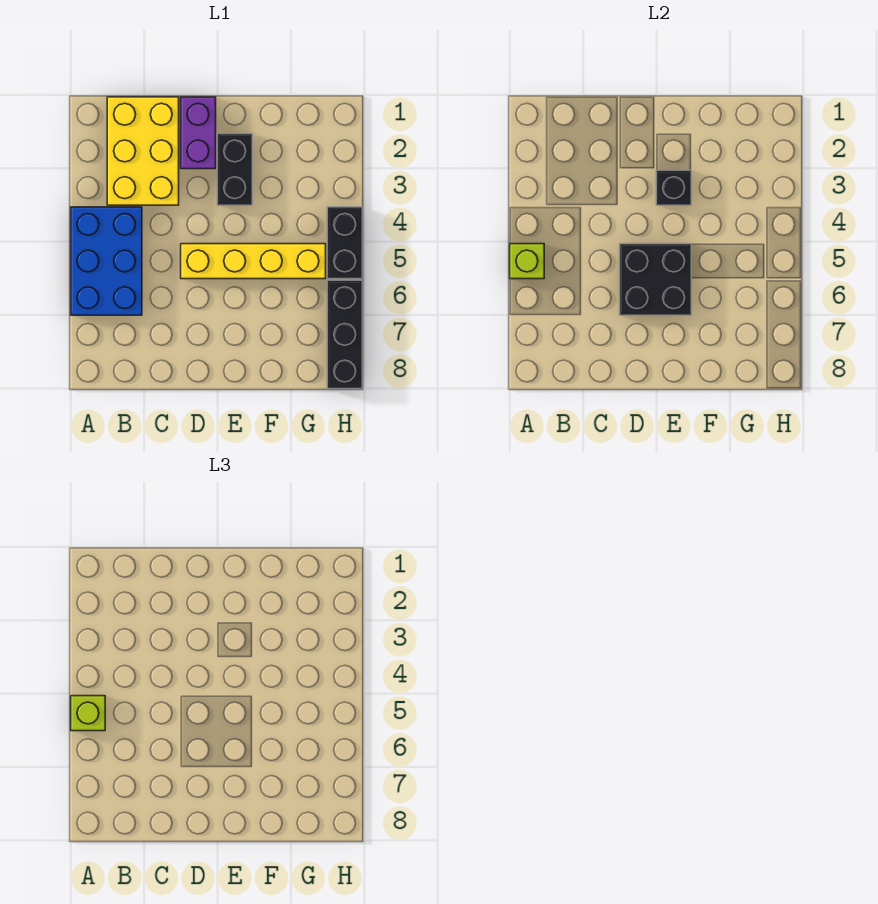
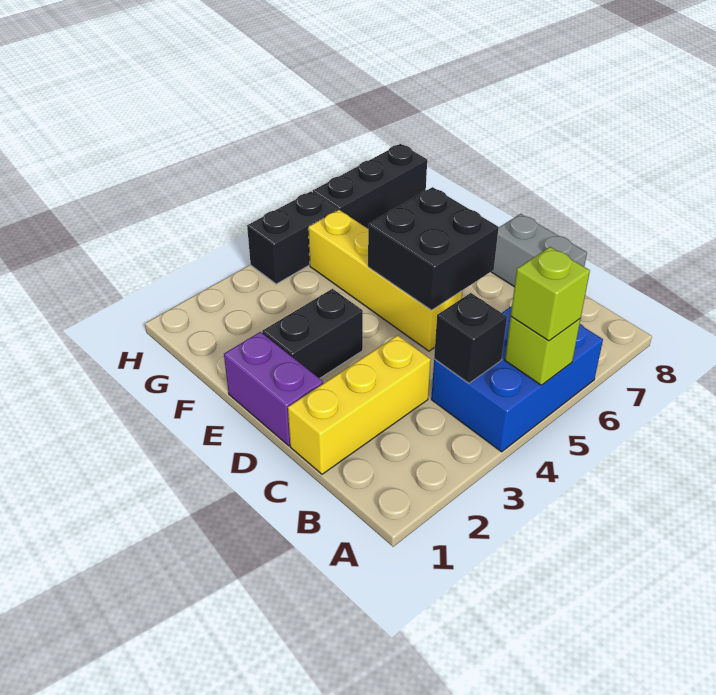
yellow brick B1:C3 level 1 -> yellow brick C1:C3 level 1
none -> grey brick C8:D8 level 1
purple brick D1:D2 level 1 -> purple brick D1:E1 level 1
black brick E3 level 2 -> black brick B4 level 2

